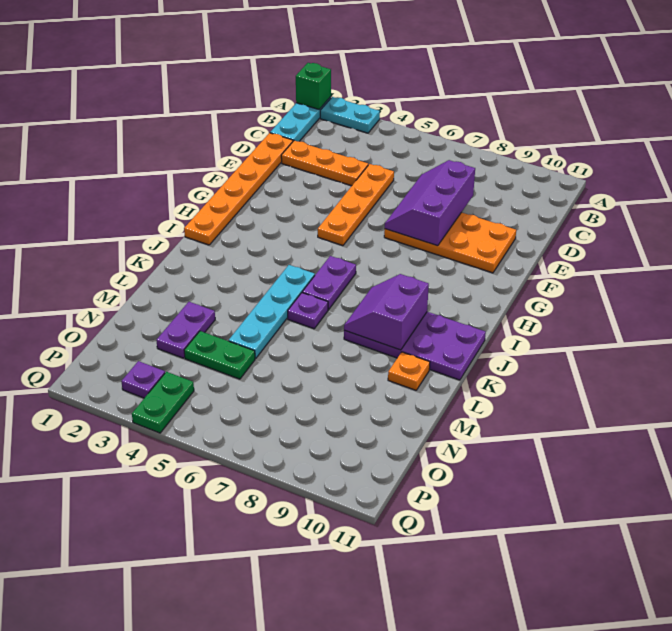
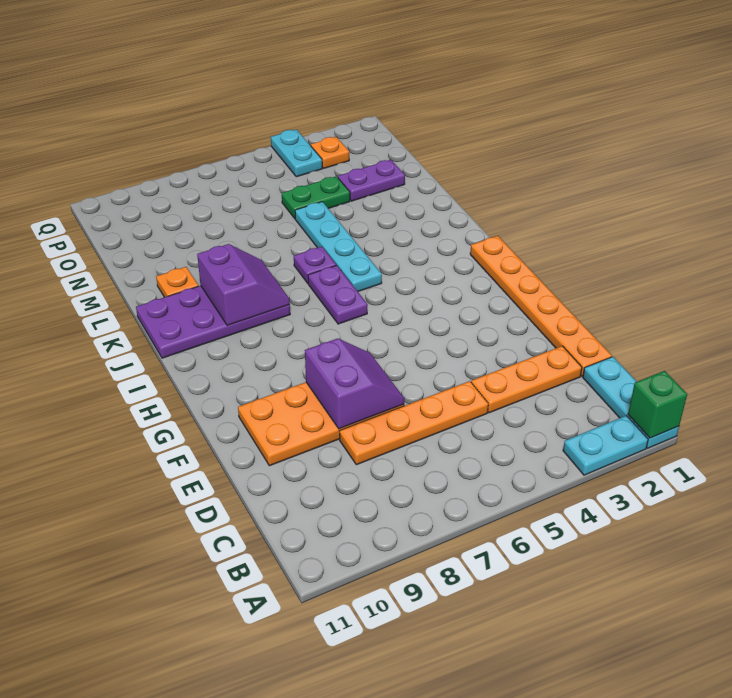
orange plate D5:G5 level 1 -> orange plate D5:D8 level 1
purple slope D7:F8 level 2 top 8 -> purple slope E7:F8 level 2 top 8
purple plate M3:N3 level 1 -> purple plate N2:N3 level 1
purple plate P3 level 1 -> orange plate P3 level 1
green plate P4:Q4 level 1 -> cyan plate P4:Q4 level 1

